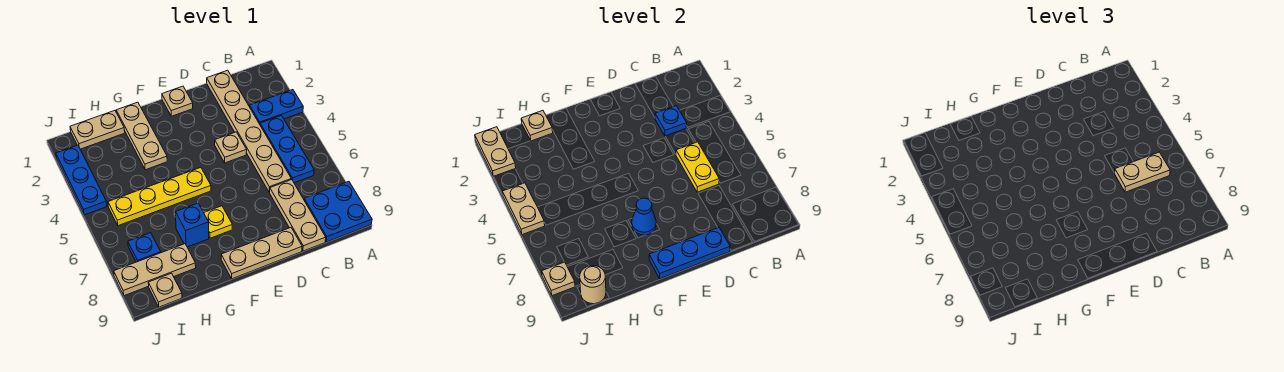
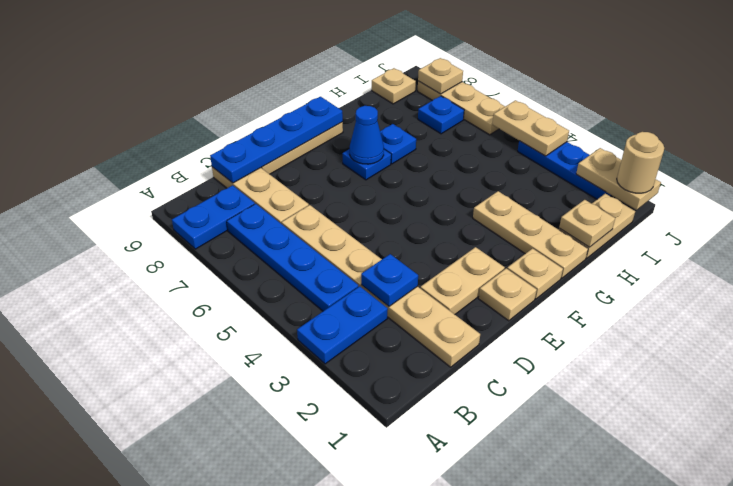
blue plate A8:B9 level 1 -> blue plate A8:B8 level 1
blue plate B4:B6 level 1 -> blue plate B4:B7 level 1
tan plate B6:C6 level 3 -> tan plate D2:E2 level 1
yellow plate C5:C6 level 2 -> none
tan plate D4 level 1 -> tan plate F1 level 1
blue plate D9:F9 level 2 -> blue plate C9:F9 level 2
yellow plate F5:I5 level 1 -> none
yellow plate F7 level 1 -> blue plate F7 level 1
blue brick G7 level 1 -> blue plate G7 level 1
tan plate H8:J8 level 1 -> tan plate J6:J8 level 1
tan round brick I9 level 2 -> tan round brick J1 level 3

